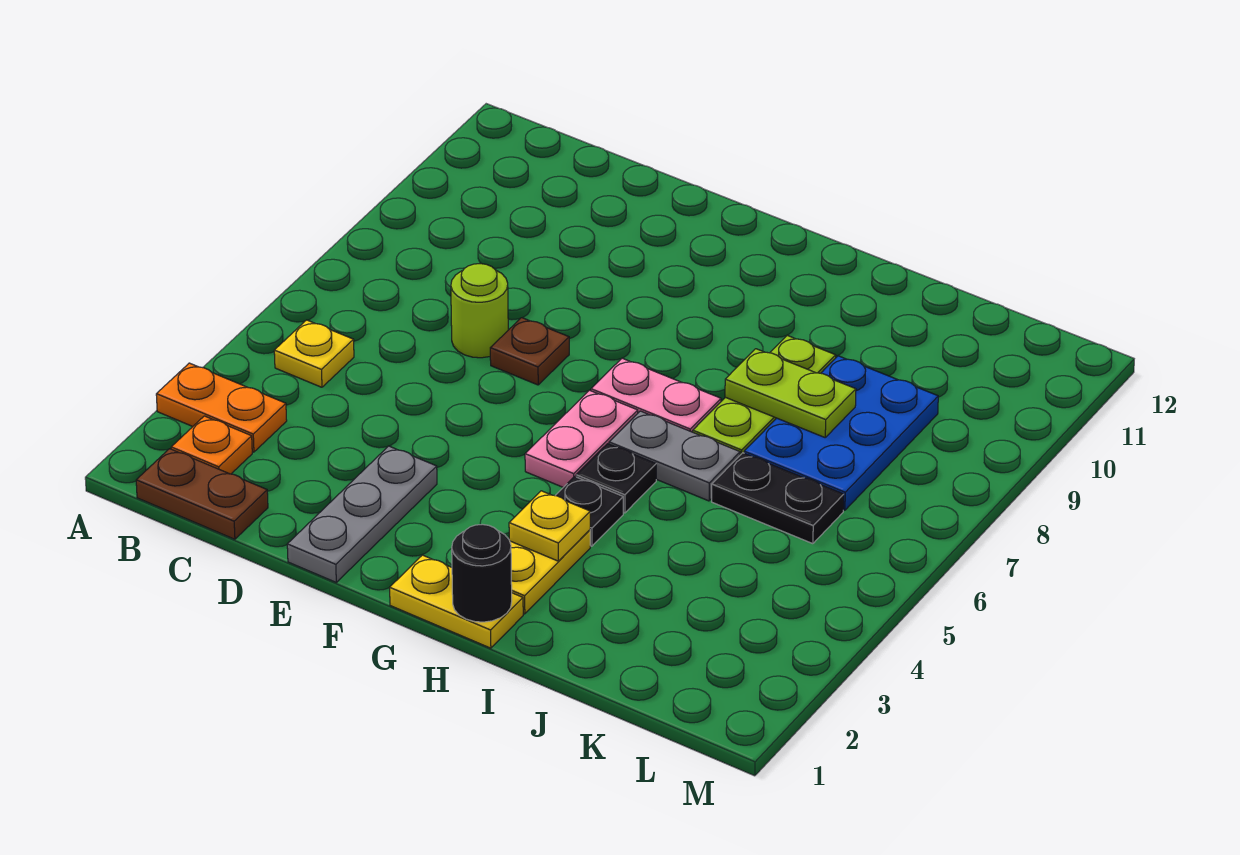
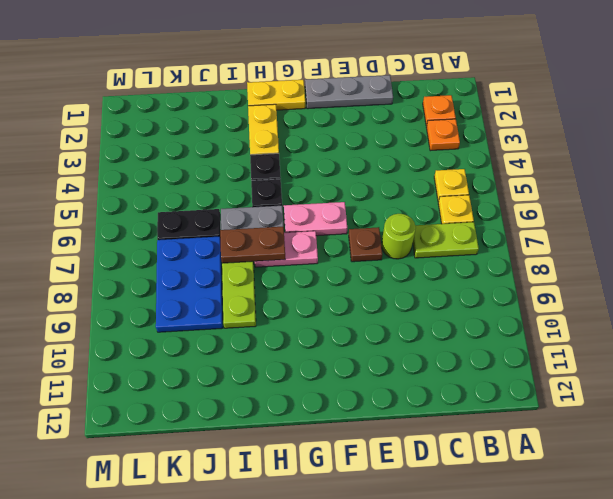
orange plate A3:B3 level 1 -> orange plate B3 level 1
brown plate B1:C1 level 1 -> brown plate H7:I7 level 2
grey plate E1:E3 level 1 -> grey plate D1:F1 level 1
pink plate G5:G6 level 1 -> pink plate F6:G6 level 1
black round brick H1 level 2 -> none
yellow plate H3 level 2 -> yellow plate B6 level 1
lime plate I8:J8 level 2 -> lime plate B7:C7 level 1

